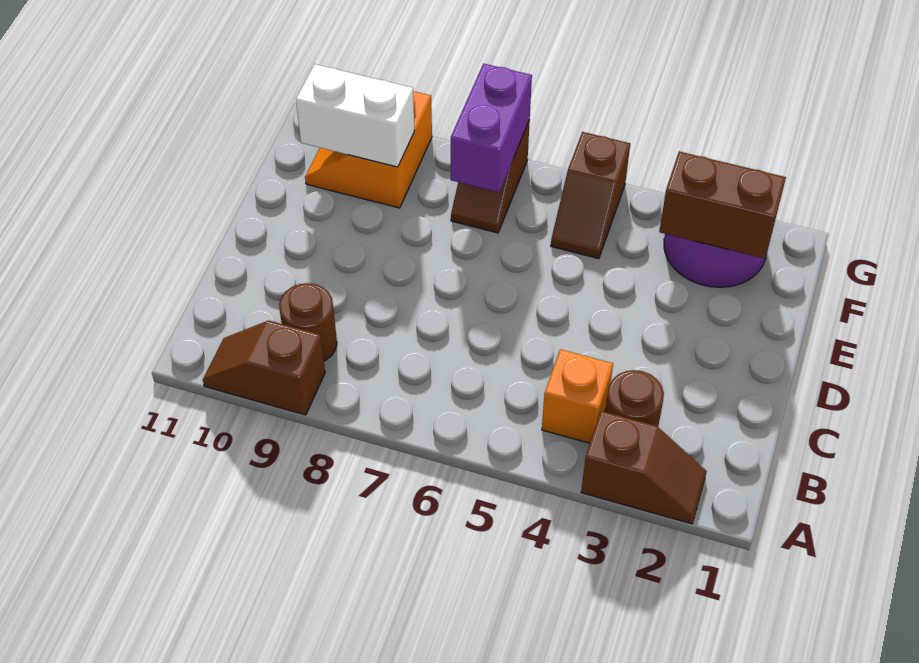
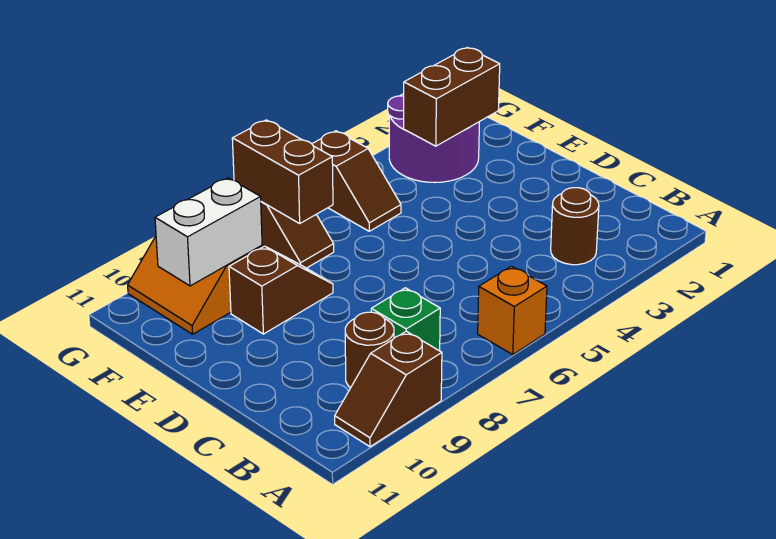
brown slope A2:A3 level 1 top 3 -> brown slope E8:E9 level 1 top 9
orange brick B4 level 1 -> orange brick A6 level 1
none -> green brick B8 level 1
purple brick F7:G7 level 2 -> brown brick F7:G7 level 2

